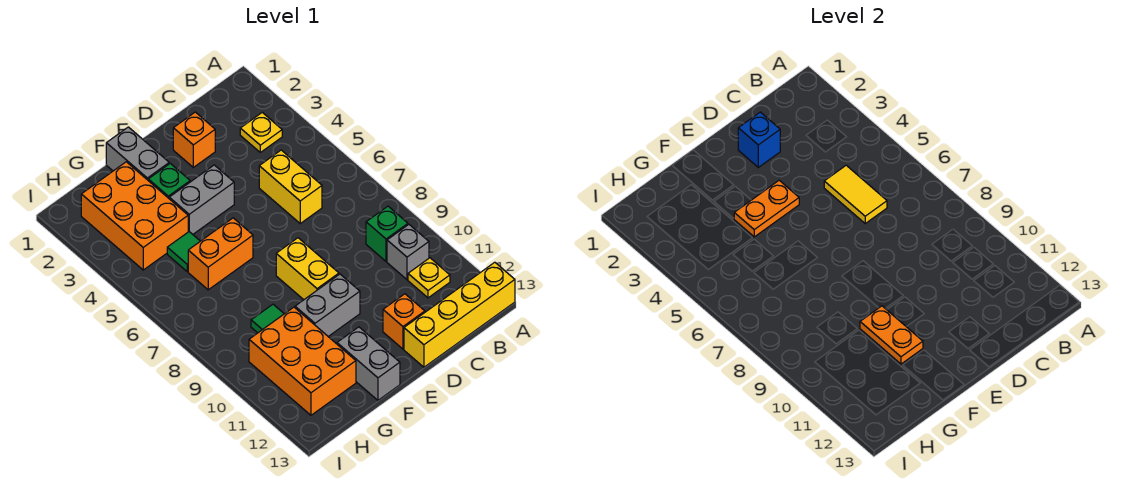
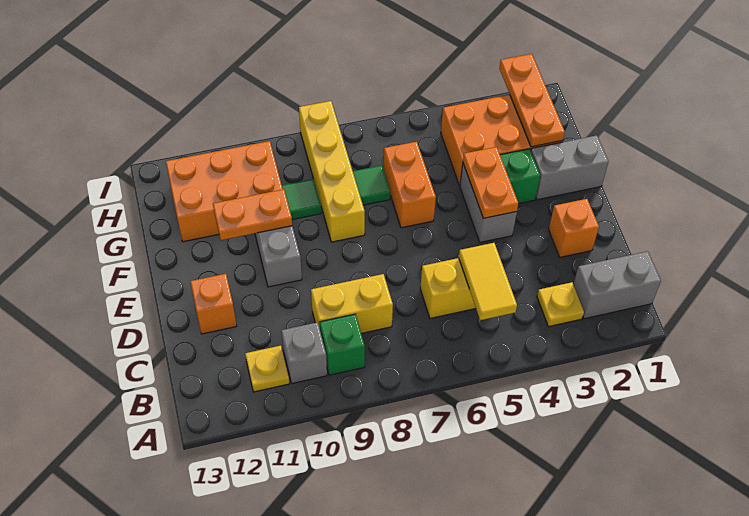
yellow brick A13:D13 level 1 -> yellow brick F8:I8 level 1
yellow tile C5:C6 level 2 -> yellow tile B5:C5 level 2
blue brick D2 level 2 -> none
yellow brick E8:E9 level 1 -> yellow brick C8:C9 level 1
grey brick F12:F13 level 1 -> grey brick B1:B2 level 1
none -> orange plate G2:I2 level 2
green tile G5 level 1 -> green tile G7 level 1

